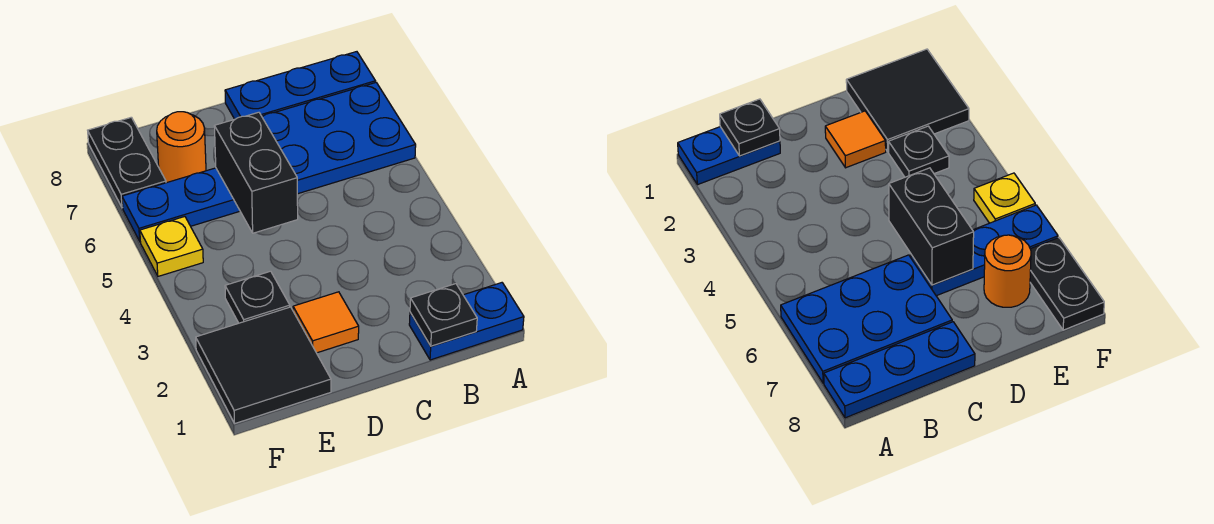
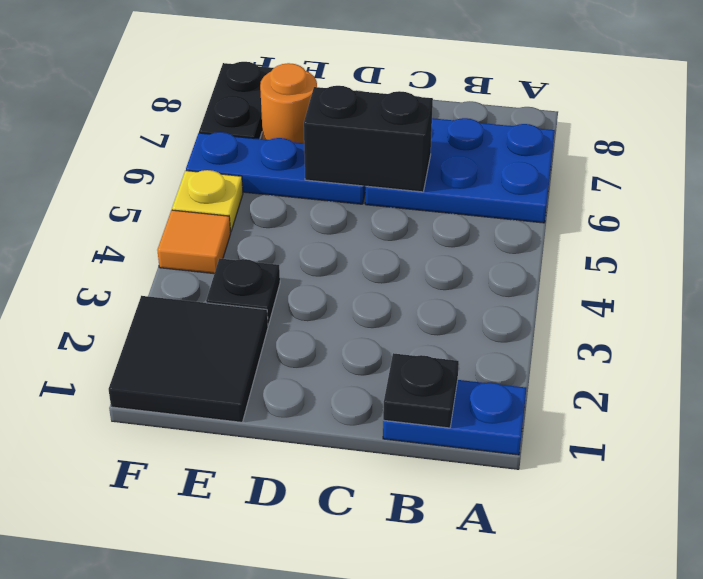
blue plate A8:C8 level 1 -> none
orange tile D2 level 1 -> orange tile F4 level 1
black brick D5:D6 level 2 -> black brick C6:D6 level 2

